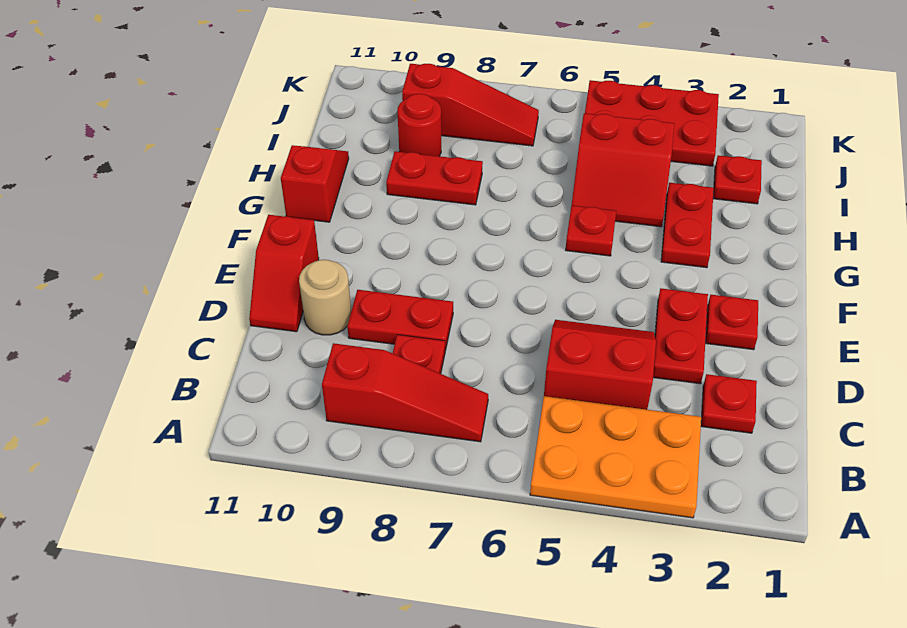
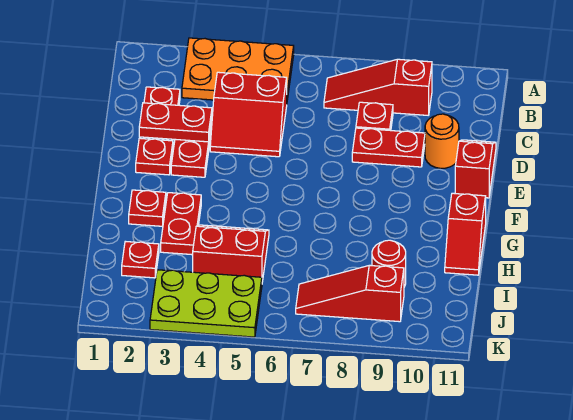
tan round brick D10 level 1 -> orange round brick D10 level 1
red plate G5 level 1 -> red plate G2 level 1
red plate H8:H9 level 1 -> red plate D2:D3 level 2
red plate J3:K5 level 1 -> lime plate J3:K5 level 1

